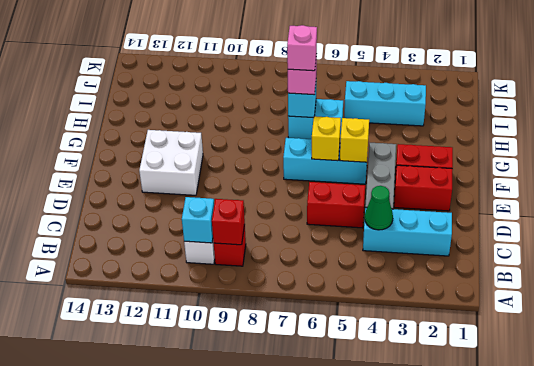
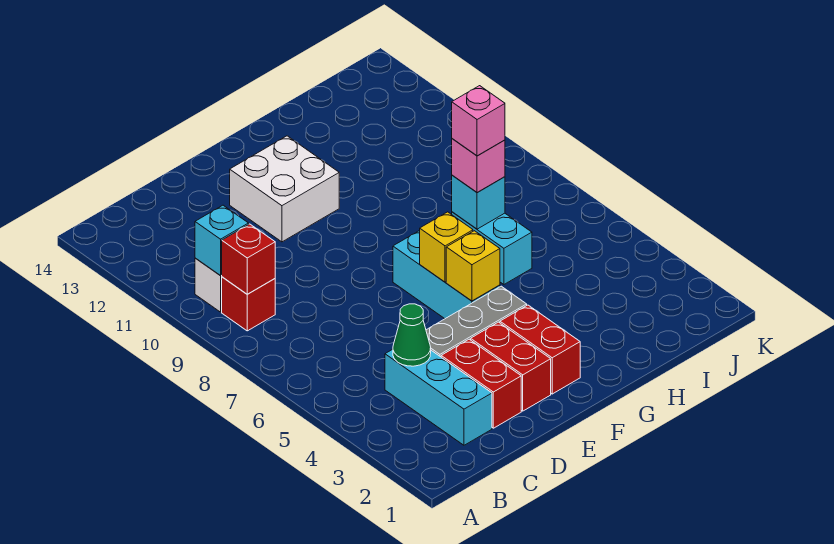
red brick D5:D6 level 1 -> red brick D2:D3 level 1
cyan brick I3:I5 level 1 -> none

